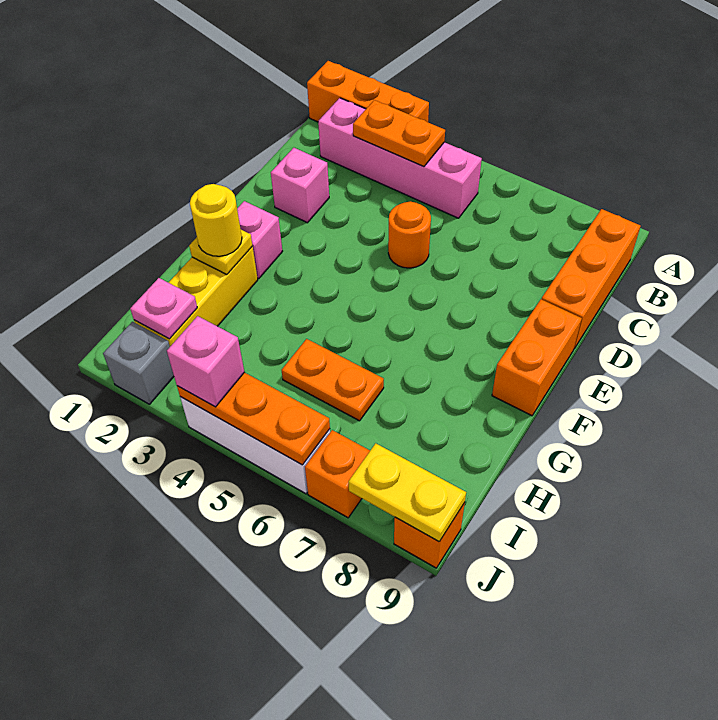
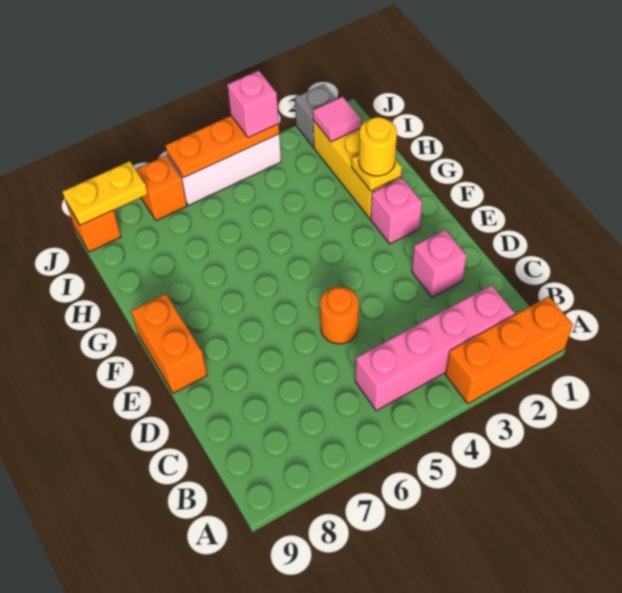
orange plate B3:B4 level 2 -> none
orange brick B9:D9 level 1 -> none
orange plate H5:H6 level 1 -> none
pink plate I2 level 2 -> pink tile I2 level 2

